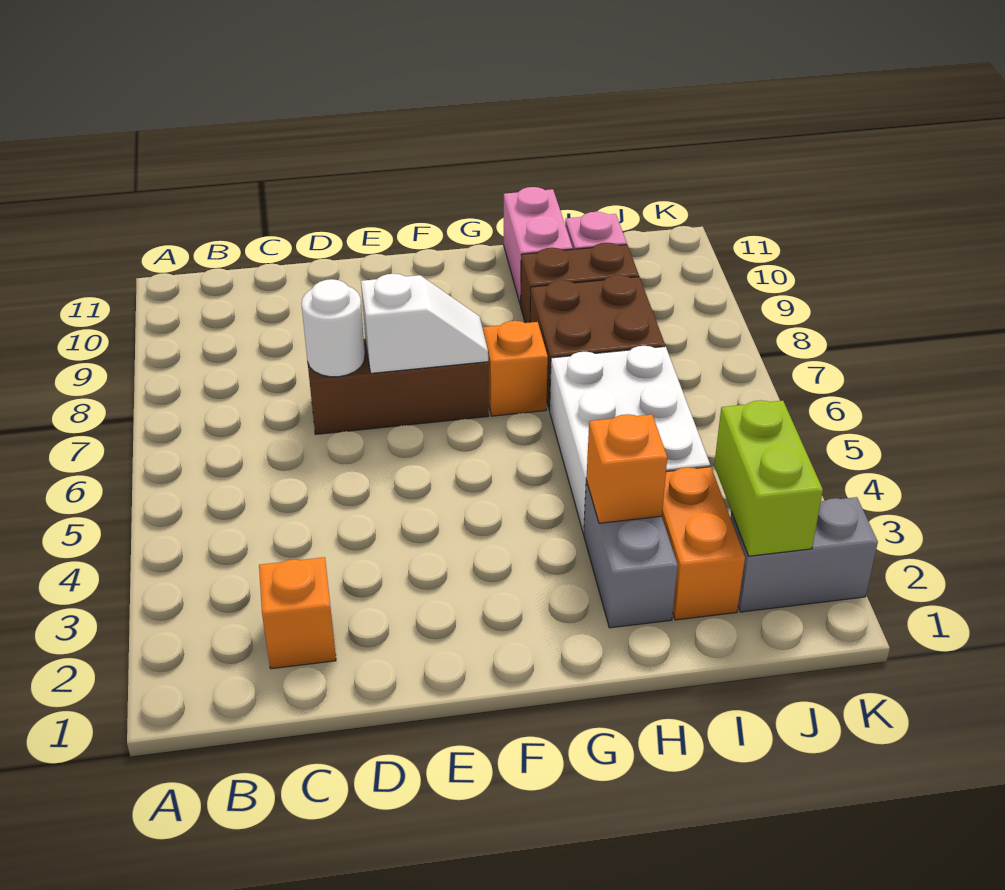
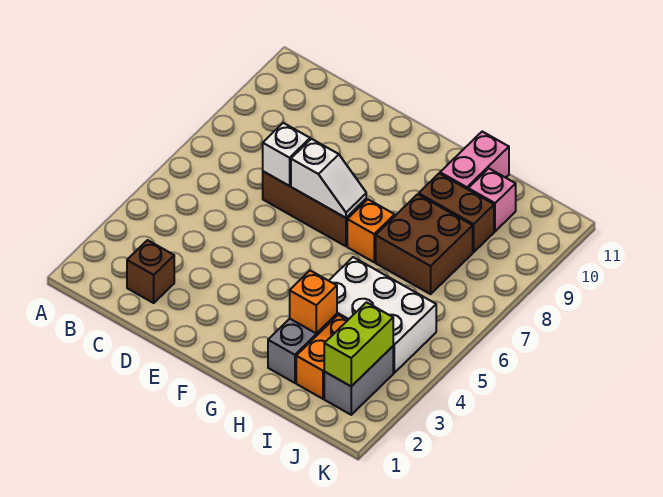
orange brick C2 level 1 -> brown brick C2 level 1
white round brick D7 level 2 -> white brick D7 level 2
white brick H4:I6 level 1 -> white brick H4:J5 level 1
grey brick J2:K2 level 1 -> grey brick J2:J3 level 1

